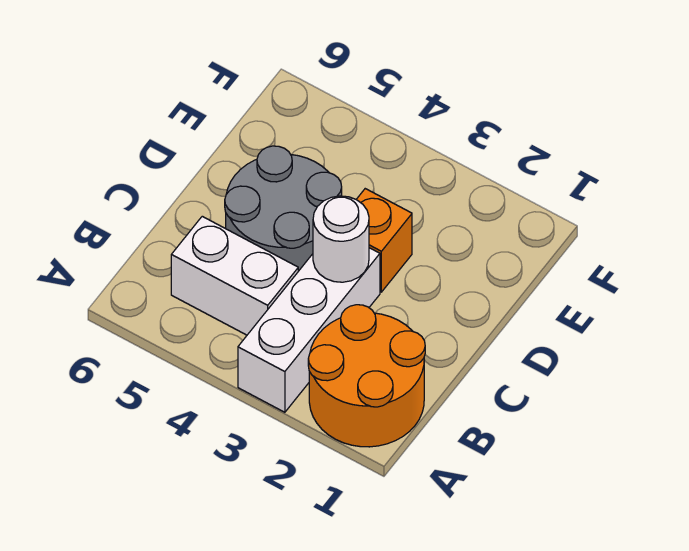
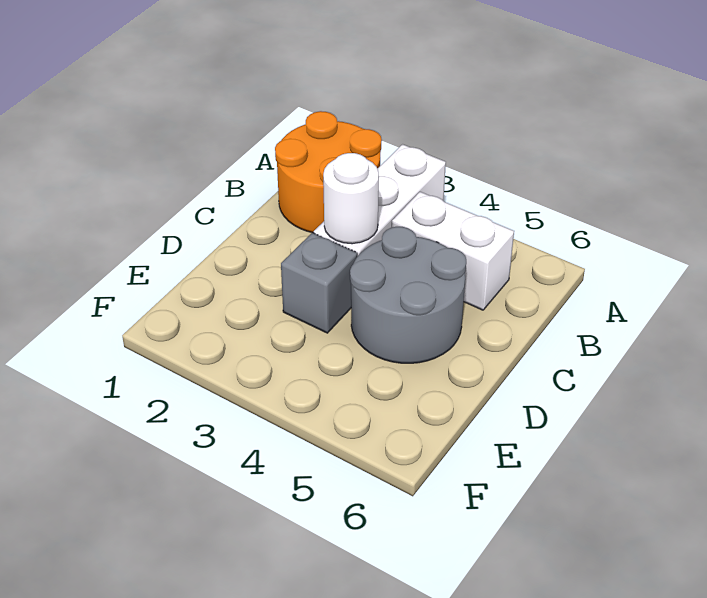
orange brick D3 level 1 -> grey brick D3 level 1

